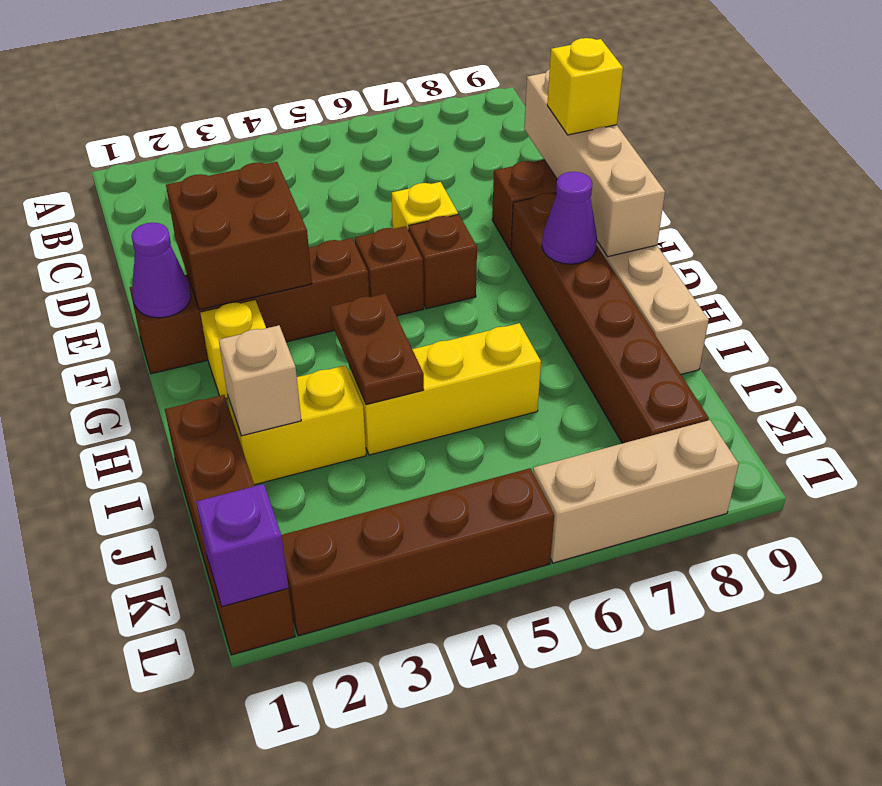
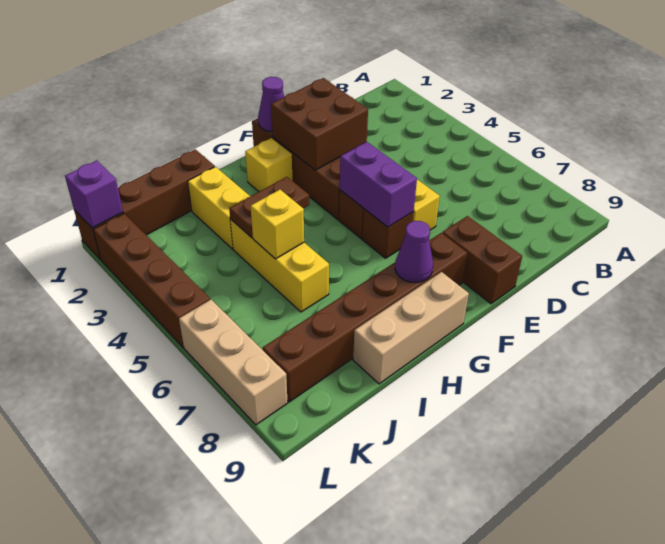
tan brick D9:G9 level 2 -> none
yellow brick E9 level 3 -> yellow brick I5 level 2
none -> purple brick F5:F6 level 2
tan brick I2 level 2 -> none

